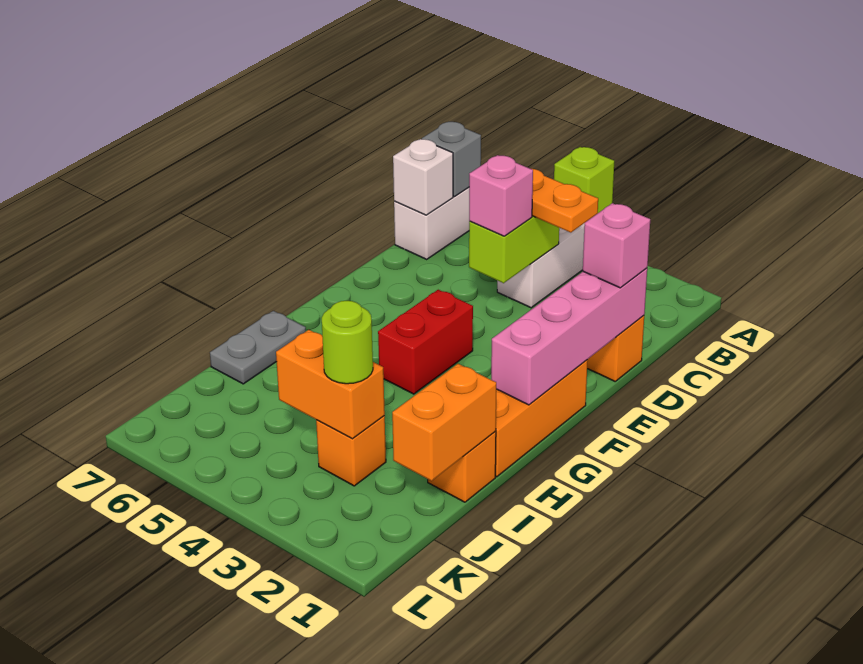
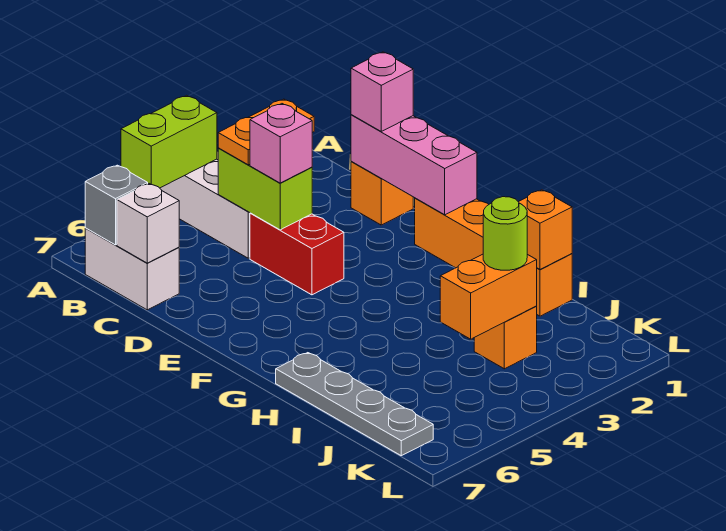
lime brick A4 level 2 -> lime brick A4:A5 level 2
pink brick D1:G1 level 2 -> pink brick D1:F1 level 2
red brick F4:G4 level 1 -> red brick D4:E4 level 1
grey plate H7:I7 level 1 -> grey plate H7:K7 level 1
orange brick I1:J1 level 2 -> orange brick I1 level 2

